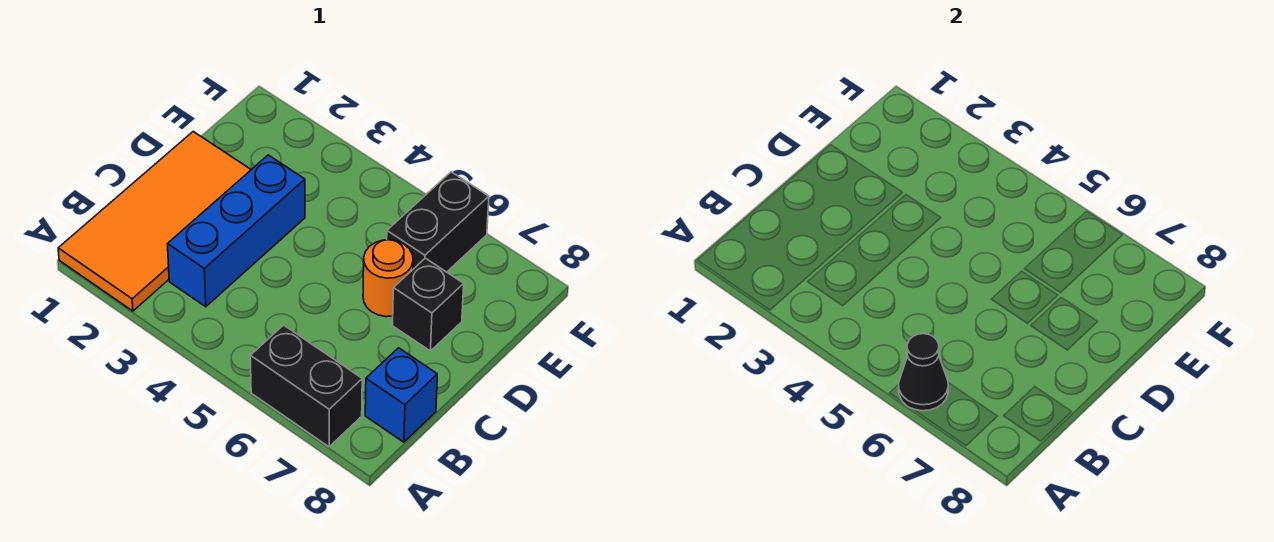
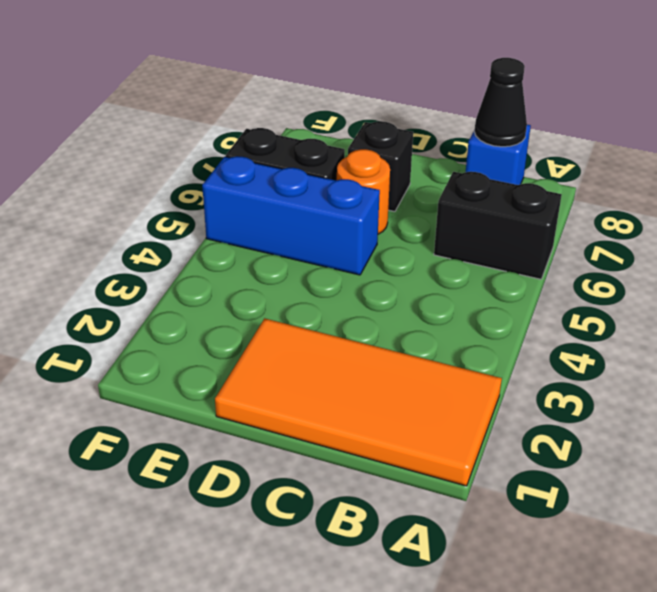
black brick A6:A7 level 1 -> black brick A6:B6 level 1
black cone A6 level 2 -> black cone B8 level 2
blue brick B3:D3 level 1 -> blue brick D5:F5 level 1

